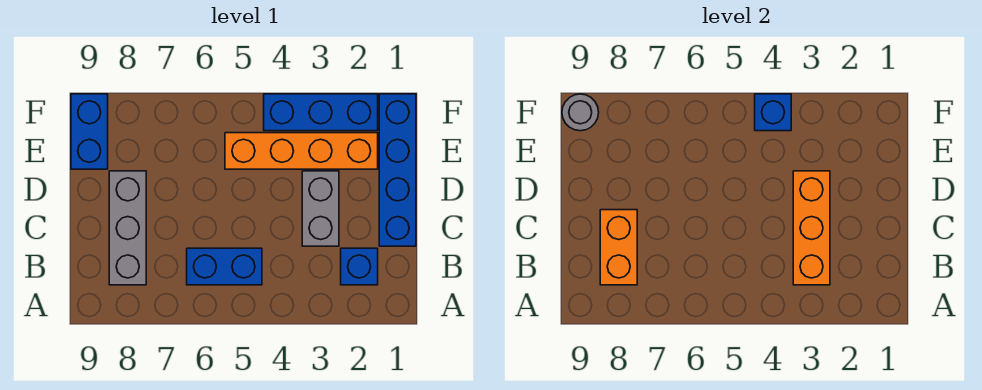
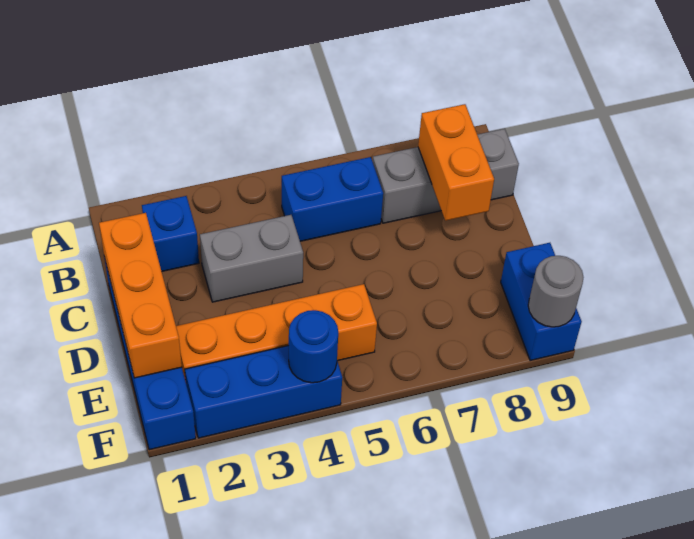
orange brick B3:D3 level 2 -> orange brick C1:E1 level 2
grey brick B8:D8 level 1 -> grey brick B7:B9 level 1
grey brick C3:D3 level 1 -> grey brick C3:C4 level 1
blue brick F4 level 2 -> blue round brick F4 level 2

